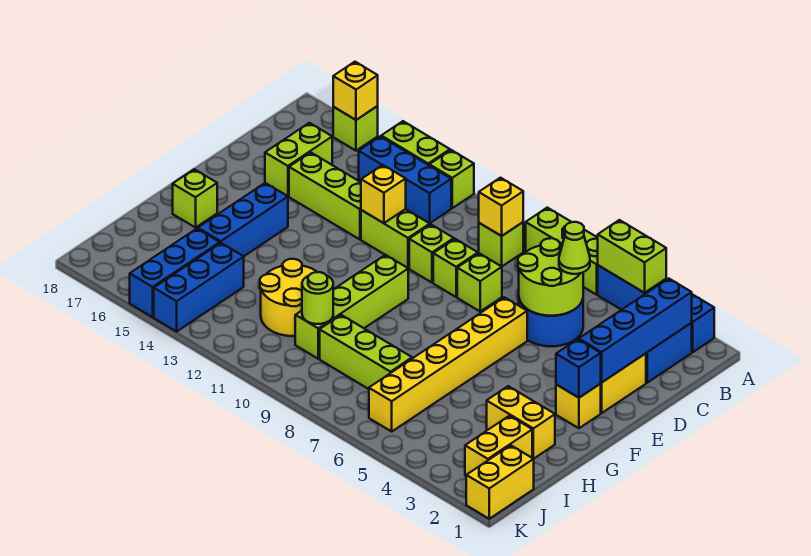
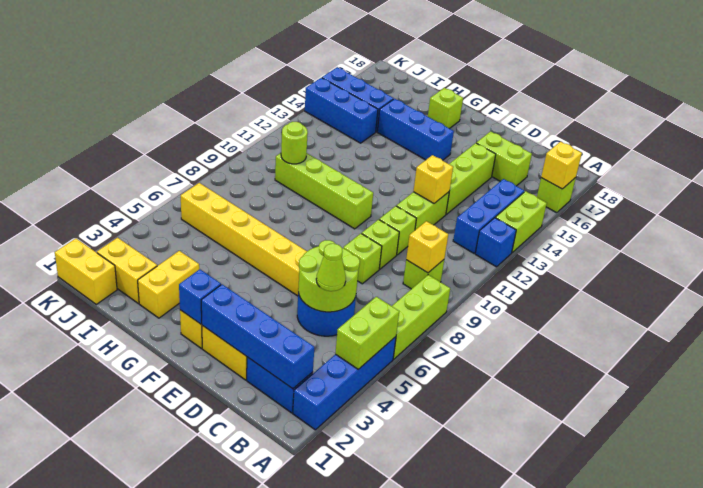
lime brick A12 level 1 -> blue brick A12 level 1
yellow round brick H11:I12 level 1 -> none
lime brick I7:I9 level 1 -> none

